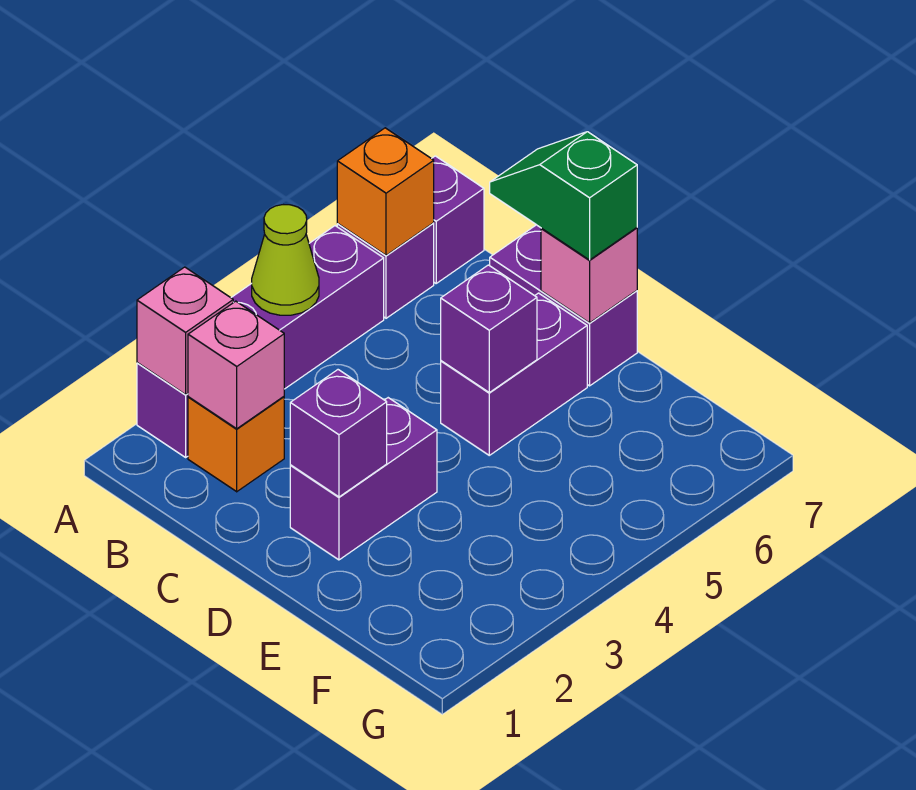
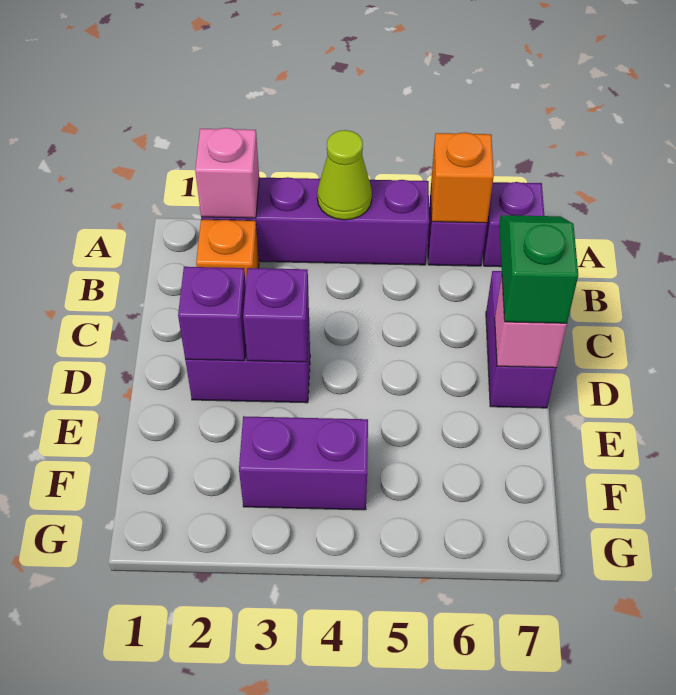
pink brick B2 level 2 -> none
purple brick D5:D6 level 1 -> purple brick F3:F4 level 1
purple brick D5 level 2 -> purple brick D3 level 2

